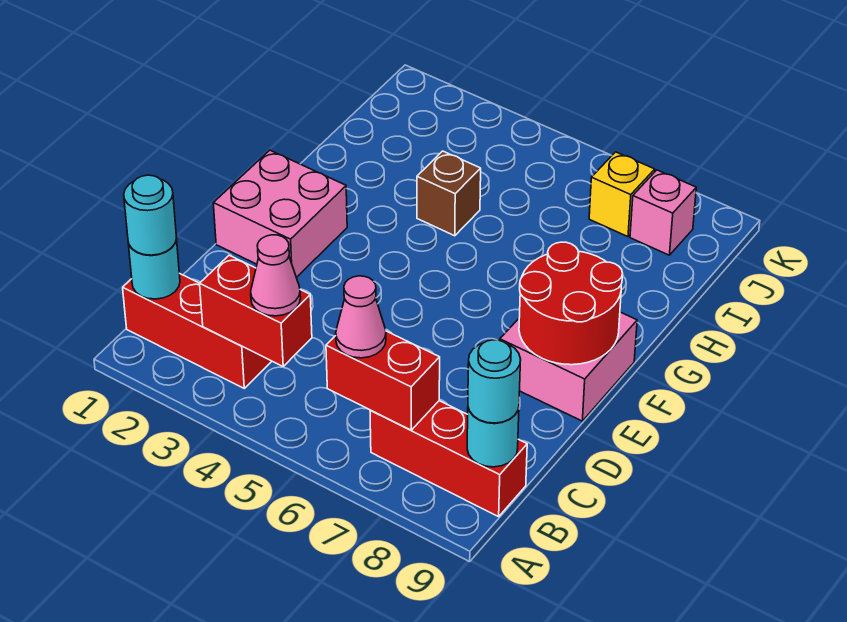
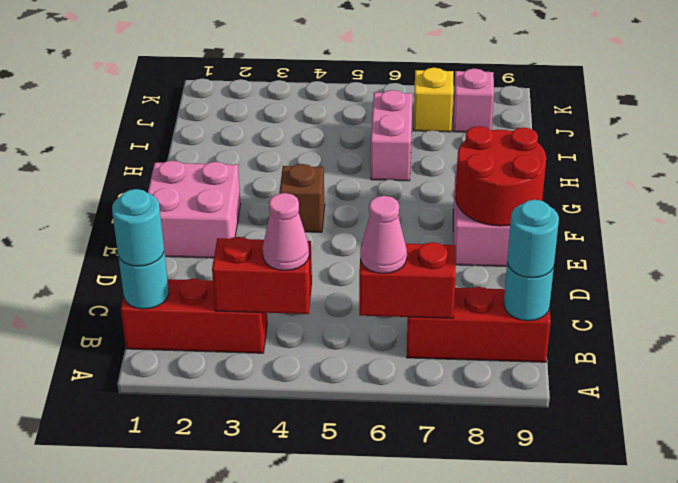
brown brick H4 level 1 -> brown brick F4 level 1
none -> pink brick H6:I6 level 1

